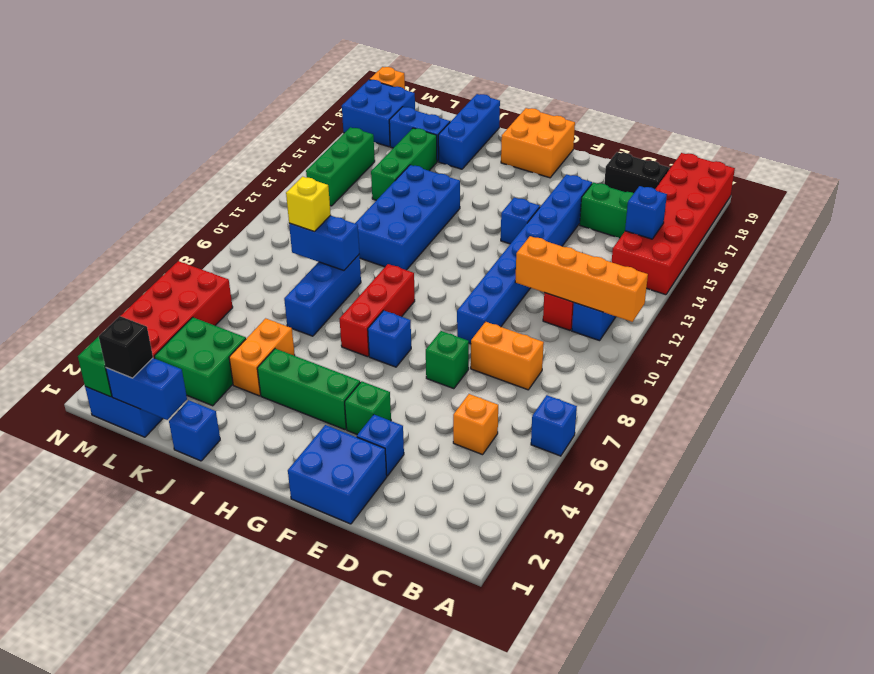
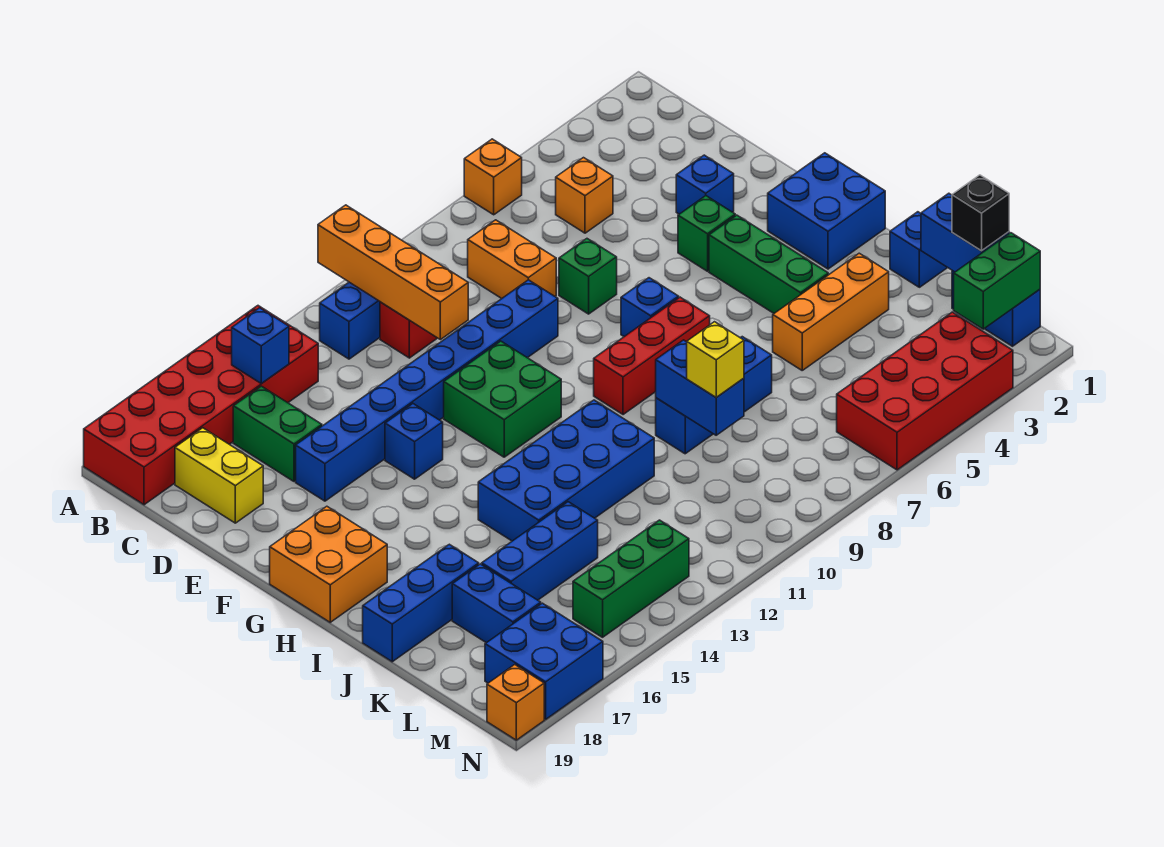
blue brick A6 level 1 -> orange brick A6 level 1
black brick C18:D18 level 1 -> yellow brick C18:D18 level 1
blue brick E1:F2 level 1 -> blue brick G1:H2 level 1
orange brick J4:J5 level 1 -> orange brick J3:J5 level 1
green brick K3:L4 level 1 -> green brick F11:G12 level 1
green brick K14:K16 level 1 -> blue brick K14:K16 level 1

